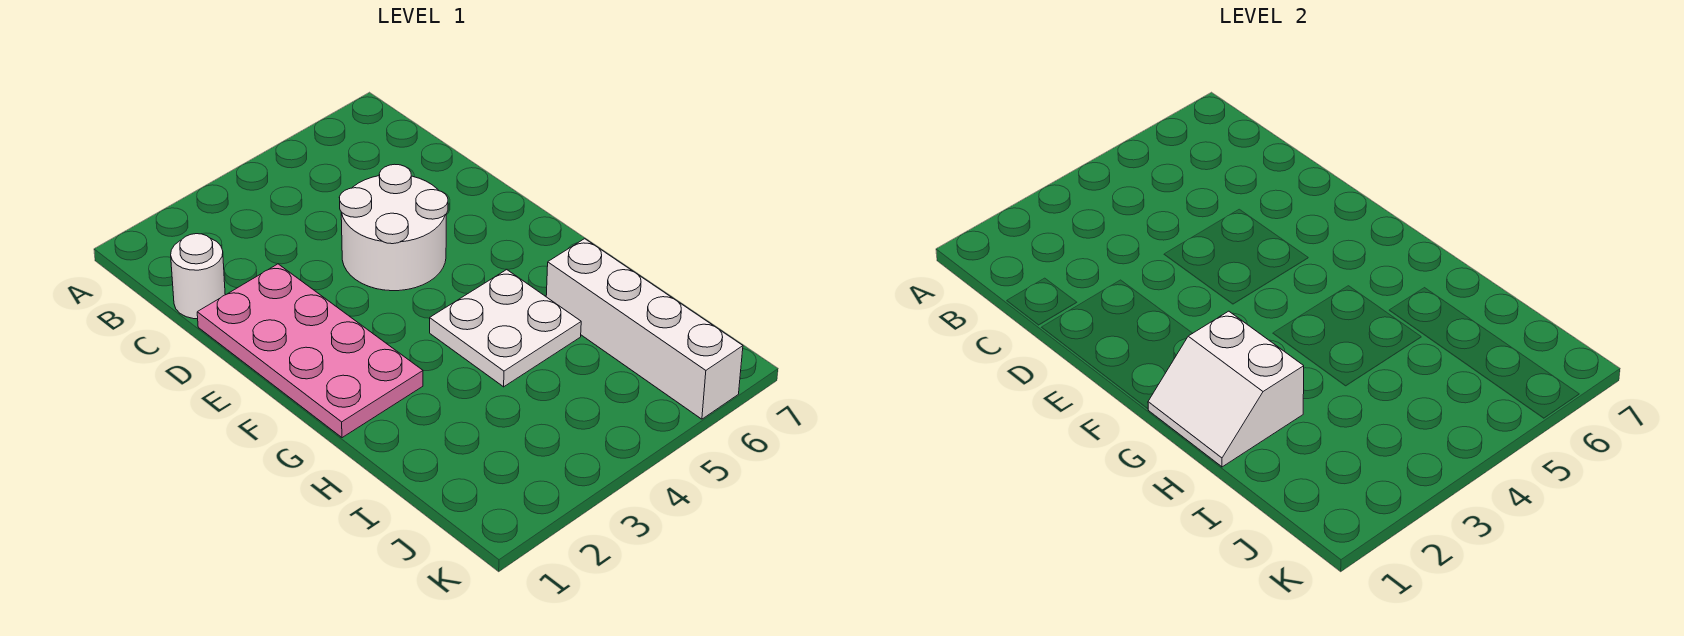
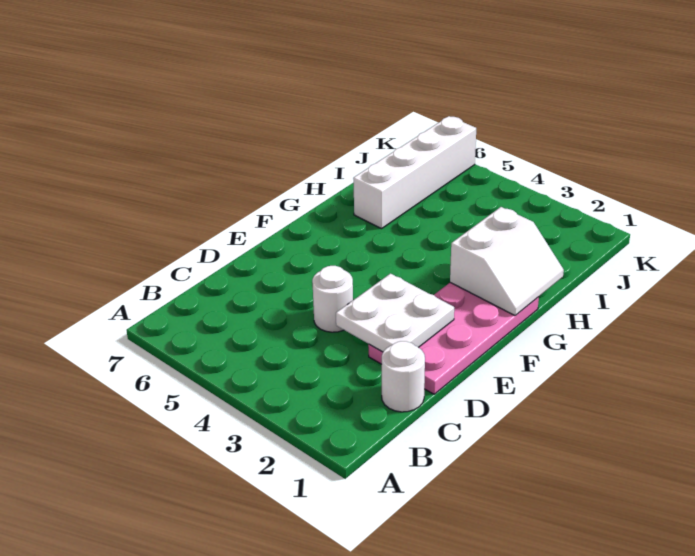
white round brick D4:E5 level 1 -> white round brick D4 level 1
white plate G4:H5 level 1 -> white plate D2:E3 level 2

